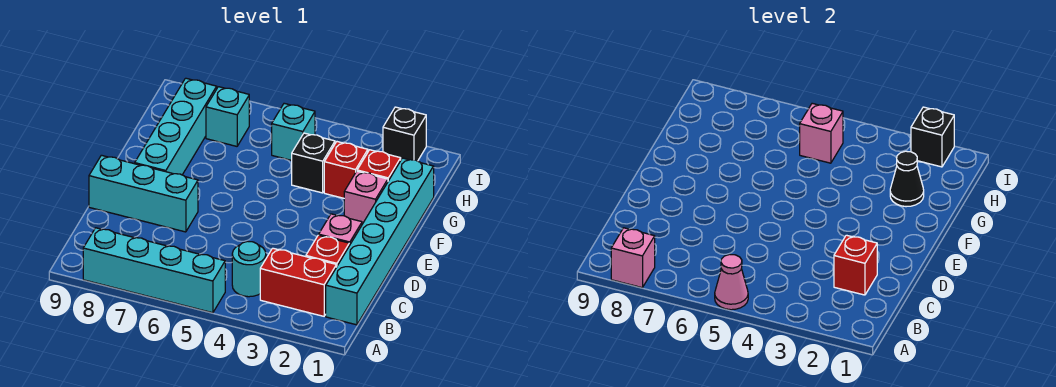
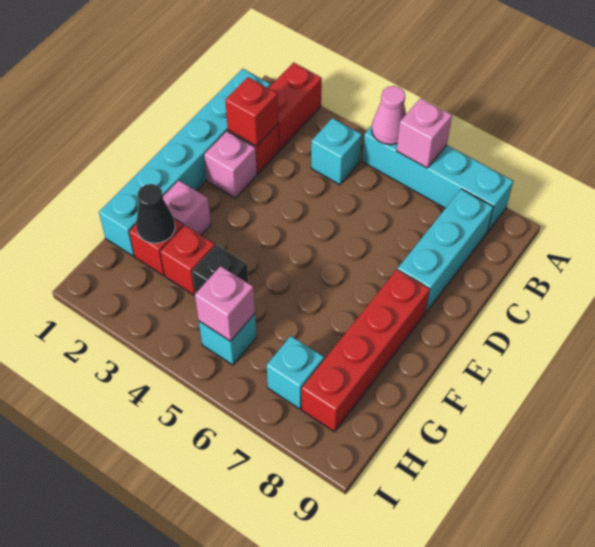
pink brick A8 level 2 -> pink brick A6 level 2
red brick B2:B3 level 1 -> red brick A2:B2 level 1
cyan round brick B4 level 1 -> cyan brick B4 level 1
cyan brick D7:D9 level 1 -> cyan brick B8:D8 level 1
cyan brick E8:H8 level 1 -> red brick E8:H8 level 1
black brick I2 level 1 -> none
black brick I2 level 2 -> none

